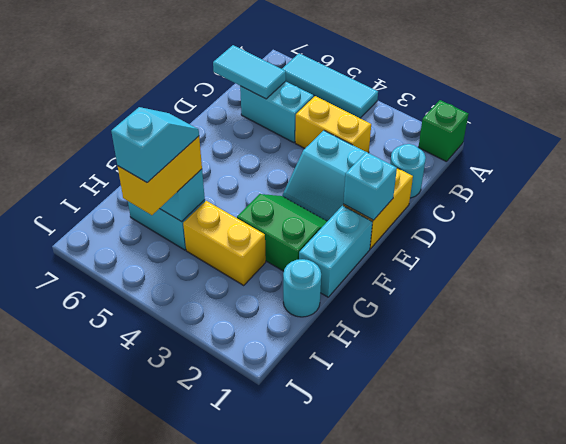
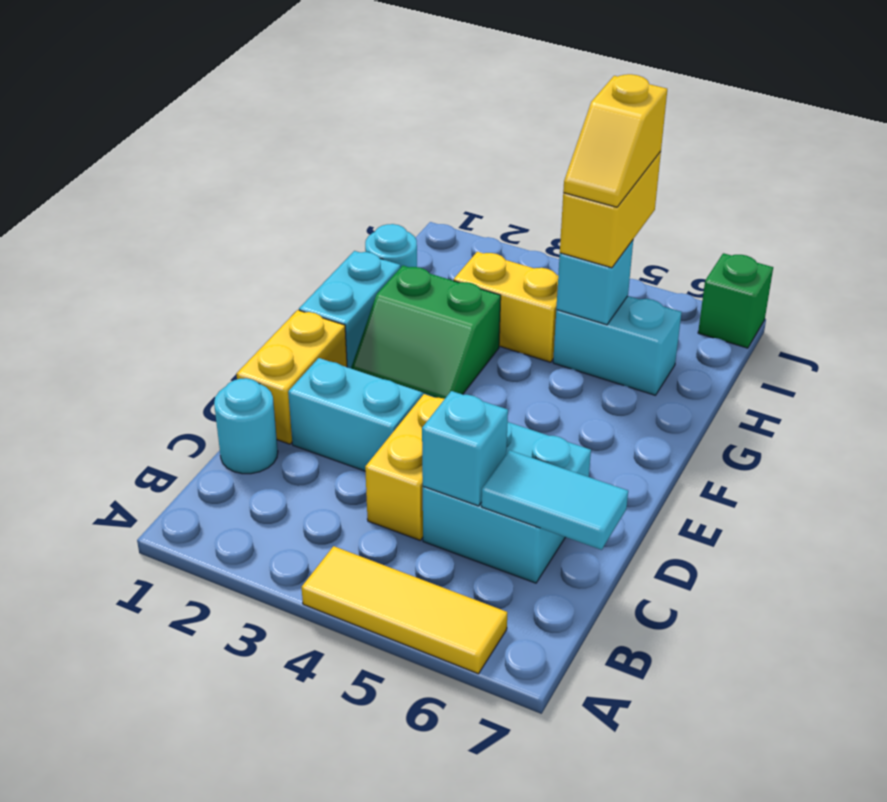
green brick A1 level 1 -> green brick J7 level 1
cyan tile A4:A6 level 1 -> yellow tile A4:A6 level 1
yellow brick C3:C4 level 1 -> yellow brick C4:D4 level 1
cyan brick C5:C6 level 1 -> cyan brick C5:D6 level 1
cyan brick E1 level 2 -> cyan brick C5 level 2
cyan slope H5:I5 level 4 top I -> yellow slope H5:I5 level 4 top I

